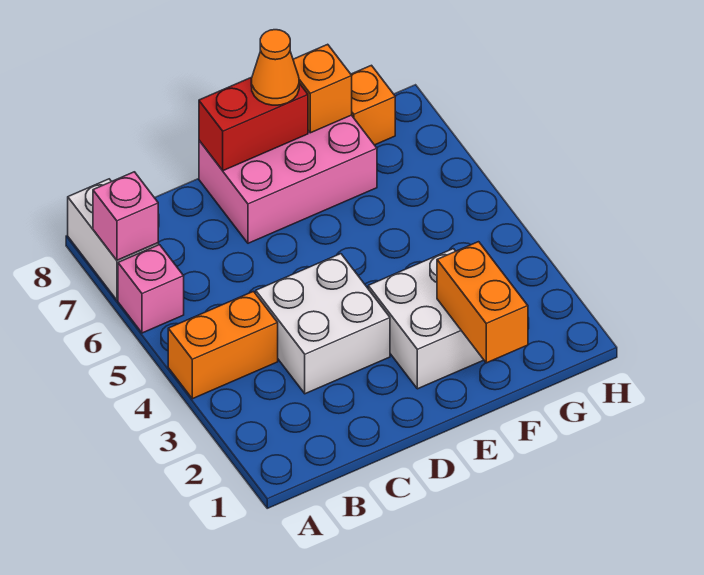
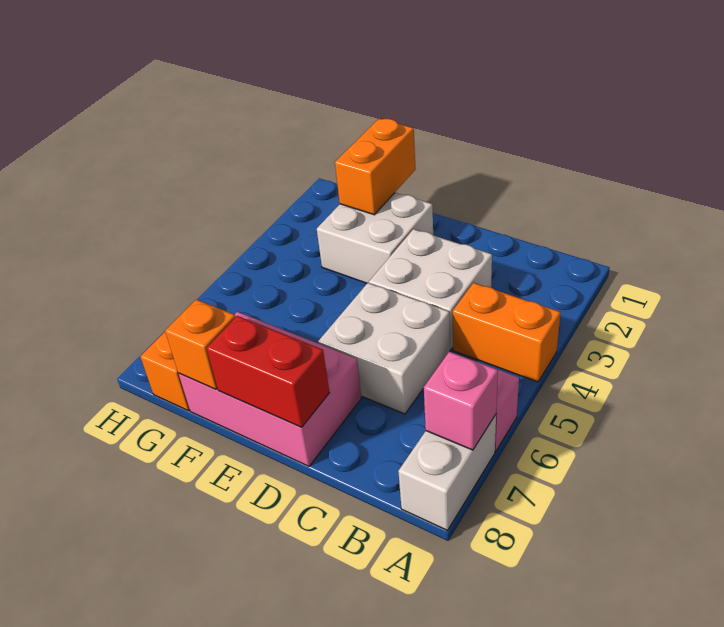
none -> white brick C5:D6 level 1
orange cone E8 level 3 -> none

